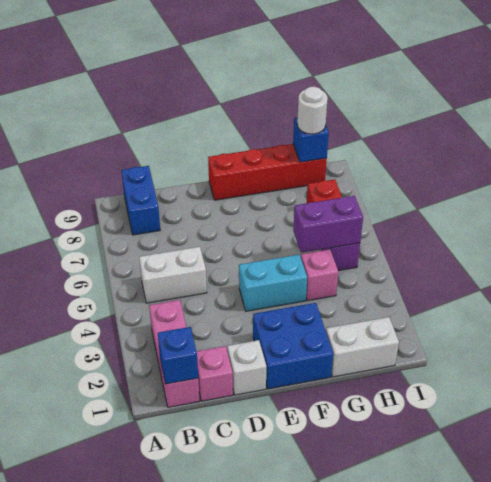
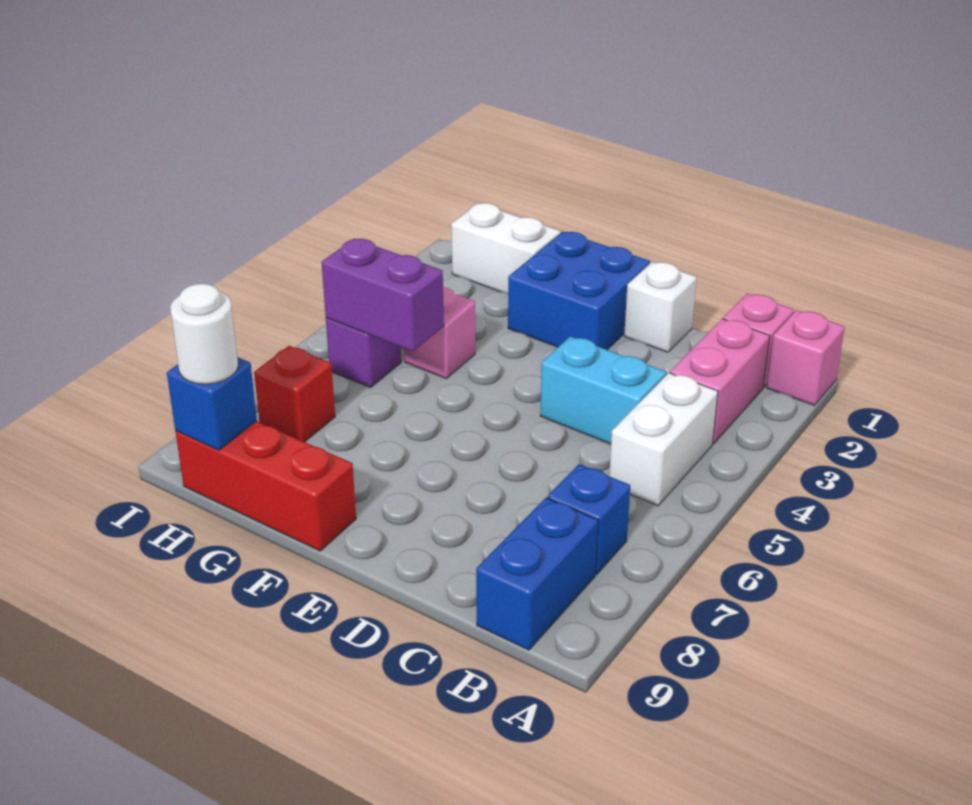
blue brick B1 level 2 -> blue brick B7 level 1
white brick B5:C5 level 1 -> white brick B4:B5 level 1
pink brick C1 level 1 -> pink brick A1 level 1
cyan brick E4:F4 level 1 -> cyan brick C4:D4 level 1
red brick E9:H9 level 1 -> red brick F9:H9 level 1

